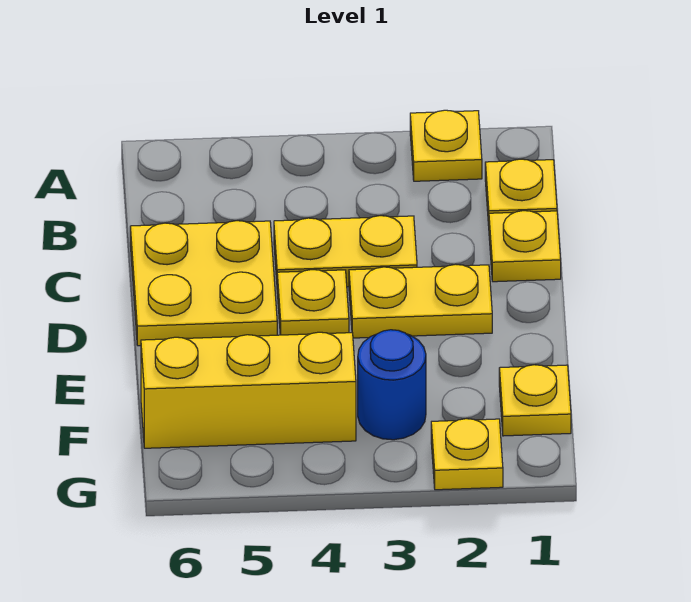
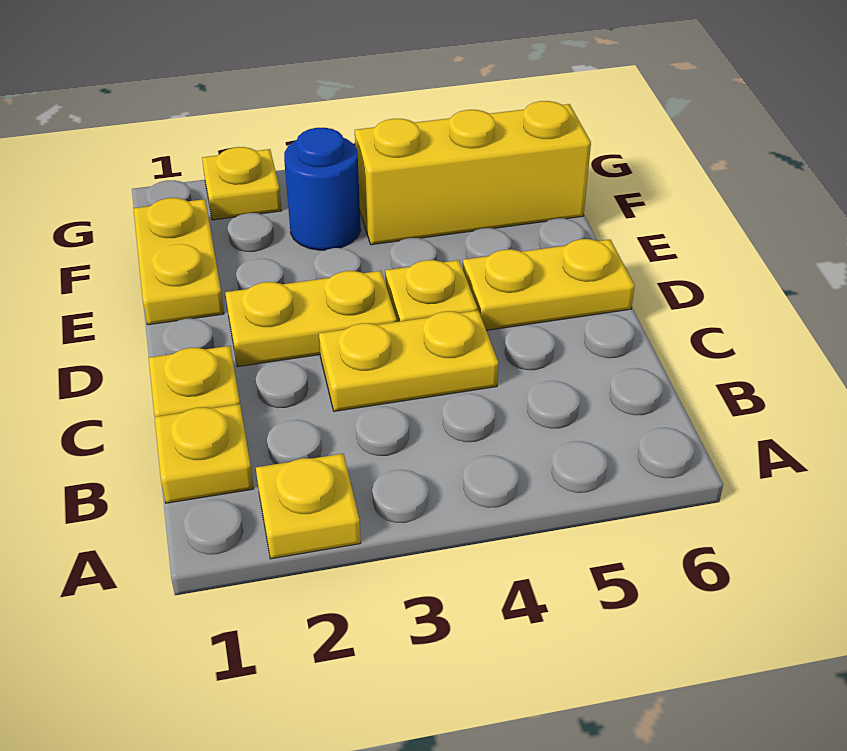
yellow plate C5:D6 level 1 -> yellow plate D5:D6 level 1
yellow plate F1 level 1 -> yellow plate E1:F1 level 1

